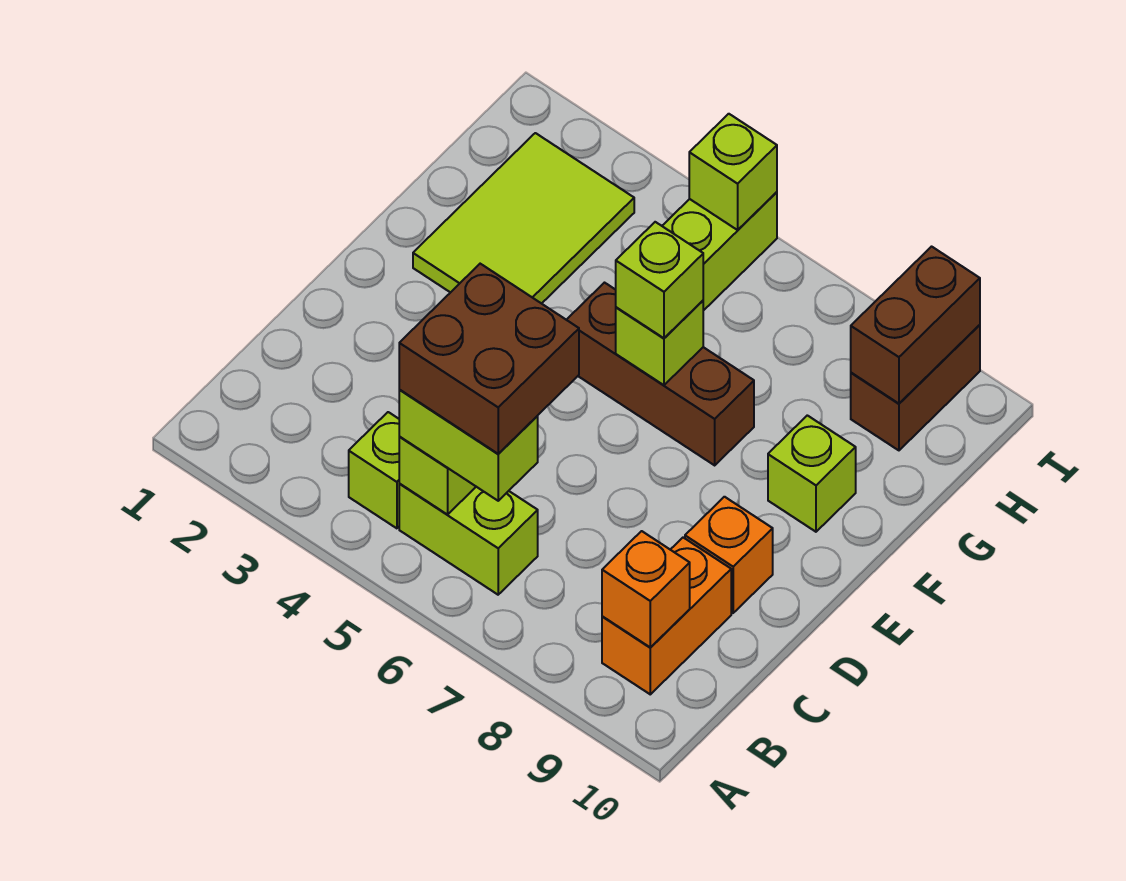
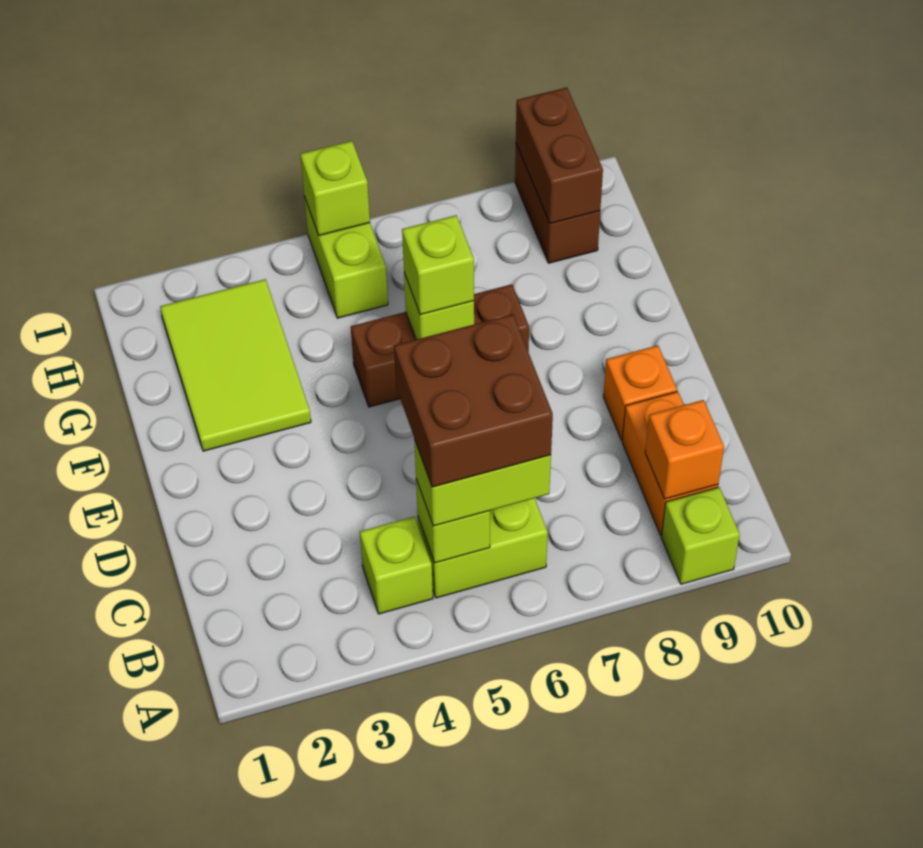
lime brick F9 level 1 -> lime brick A9 level 1

